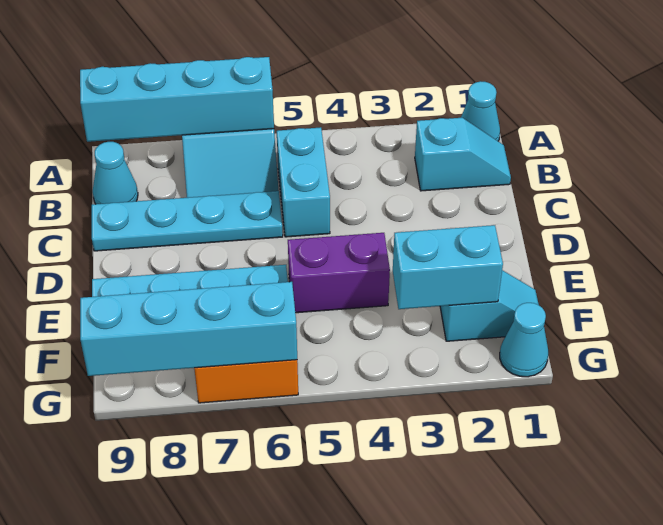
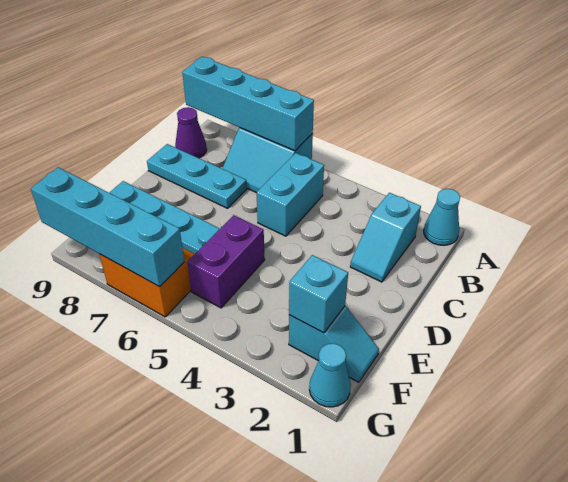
cyan slope B1:B2 level 1 top 2 -> cyan slope B2:C2 level 1 top B
cyan cone B9 level 1 -> purple cone B9 level 1
cyan plate C6:C9 level 1 -> cyan plate C7:C9 level 1
purple brick E4:E5 level 1 -> purple brick E5:F5 level 1
cyan brick F2:F3 level 2 -> cyan brick F2 level 2

